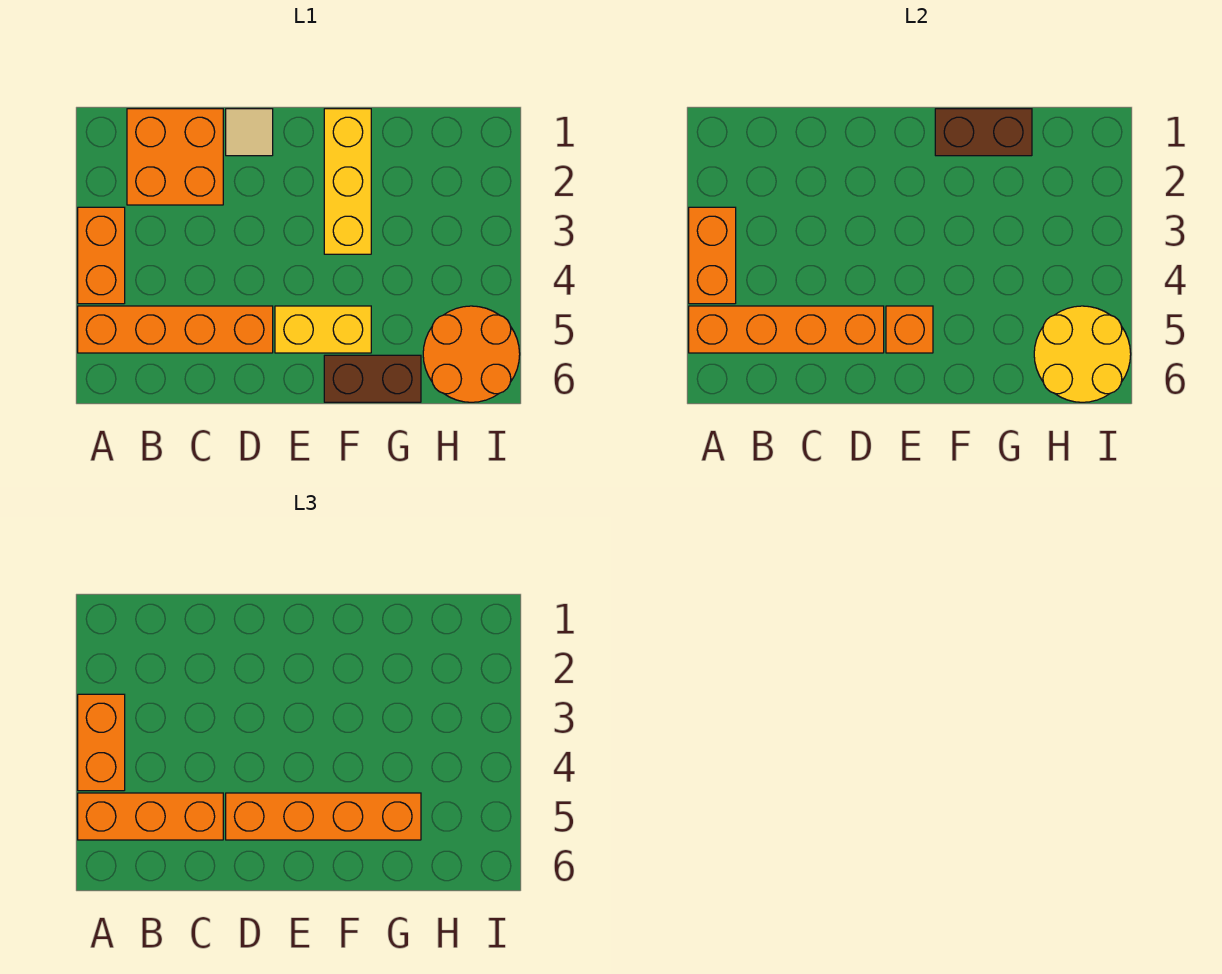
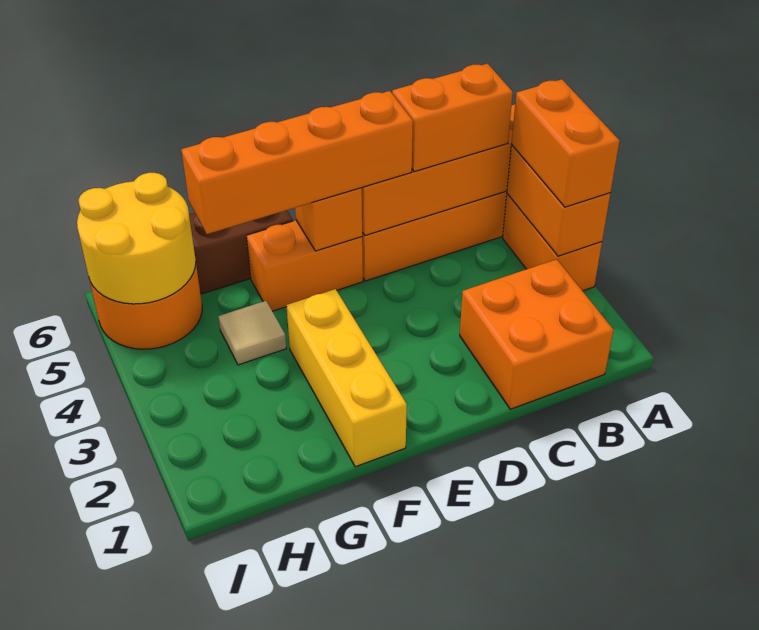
orange brick A5:C5 level 3 -> orange brick B5:C5 level 3
tan tile D1 level 1 -> tan tile G4 level 1
yellow brick E5:F5 level 1 -> orange brick E5:F5 level 1
brown brick F1:G1 level 2 -> none

